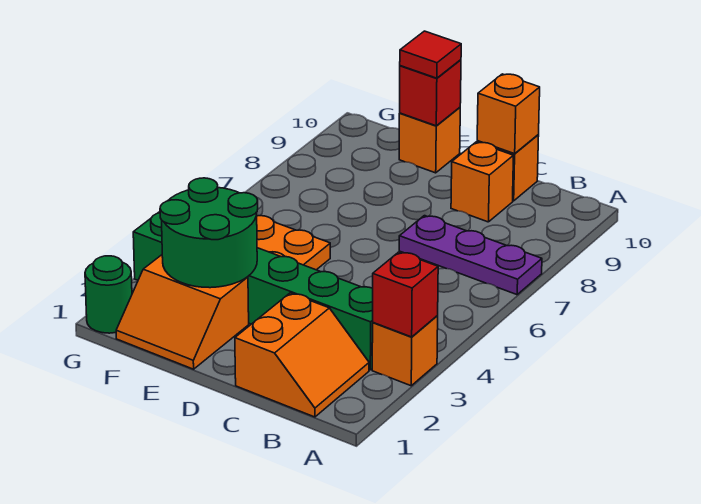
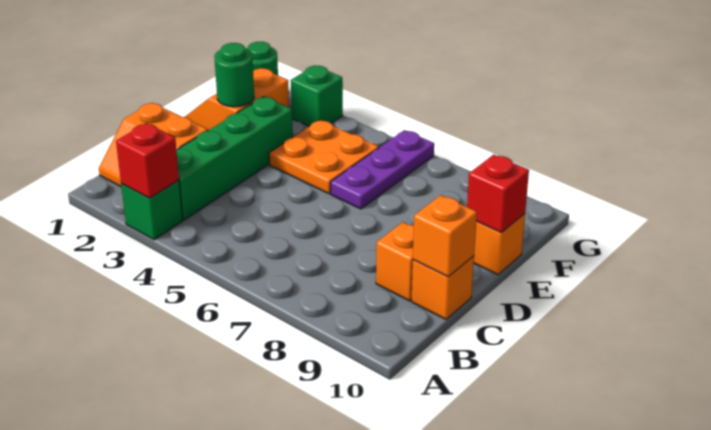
orange brick A3 level 1 -> green brick A3 level 1
purple plate A7:C7 level 1 -> purple plate E6:G6 level 1
green round brick E2:F3 level 2 -> green round brick E2 level 2
red tile E10 level 3 -> none

